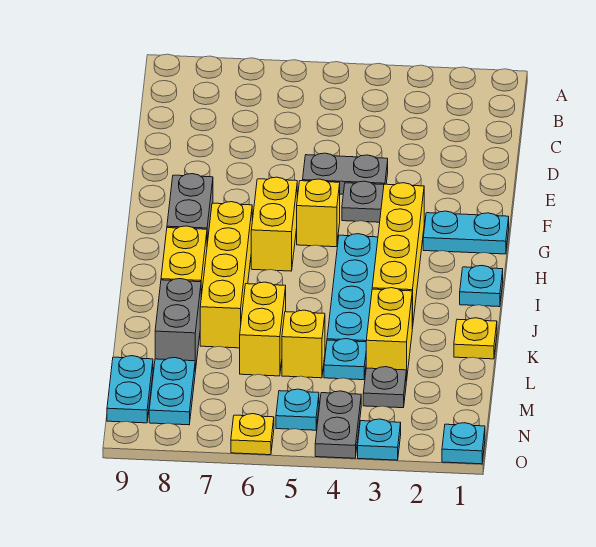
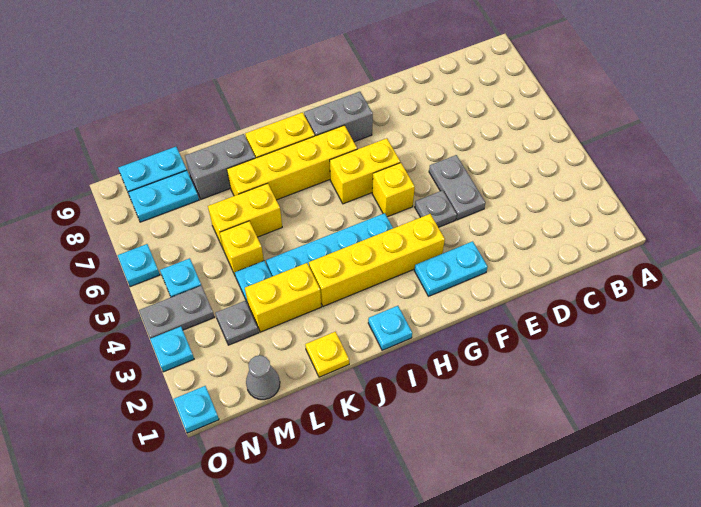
cyan plate G1:G2 level 1 -> cyan plate F2:G2 level 1
none -> grey cone M1 level 1
yellow plate O6 level 1 -> cyan plate O6 level 1

